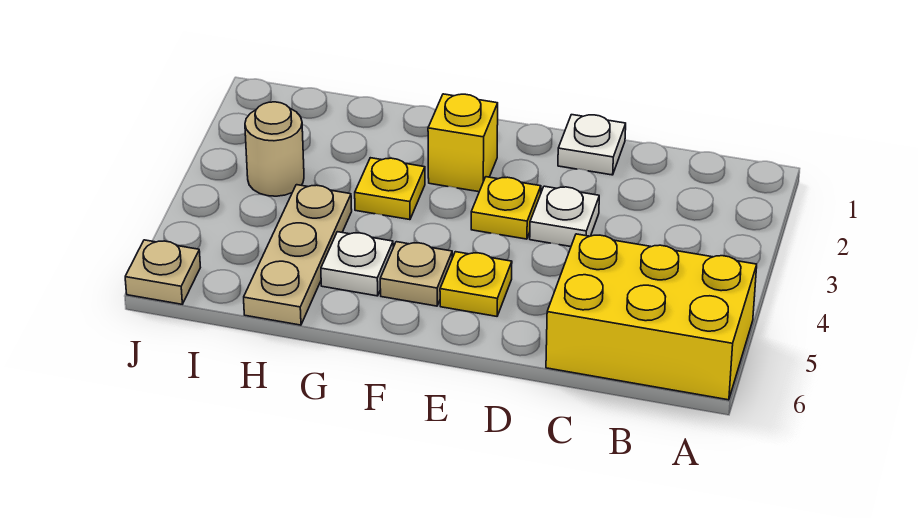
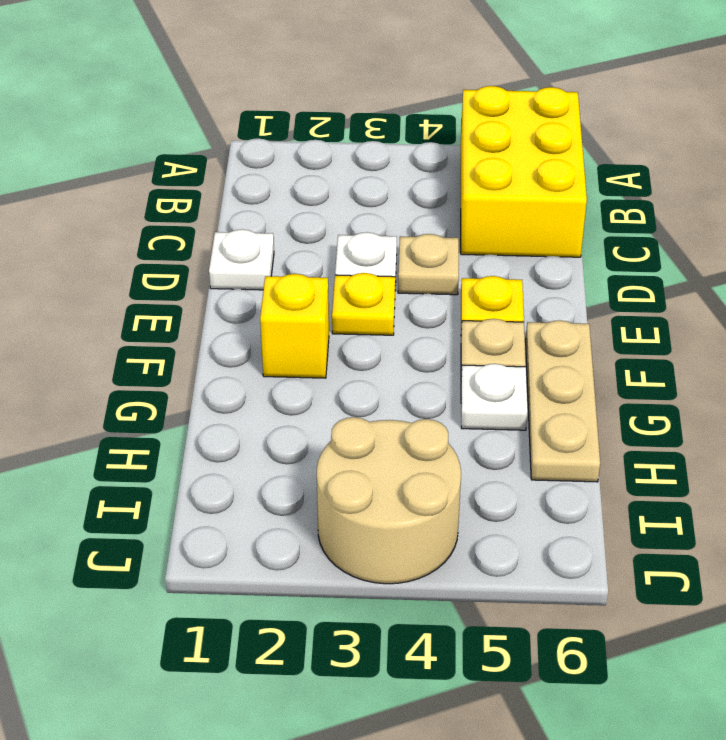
yellow plate G3 level 1 -> none
tan plate H4:H6 level 1 -> tan plate F6:H6 level 1
tan round brick I3 level 1 -> tan round brick I3:J4 level 1
tan plate J6 level 1 -> tan plate D4 level 1

